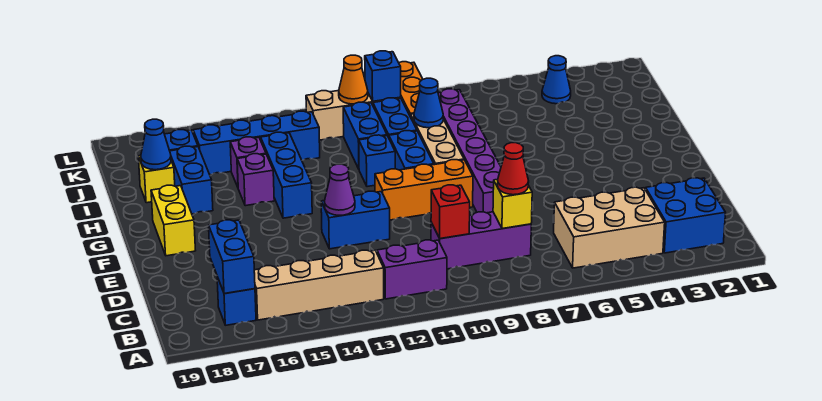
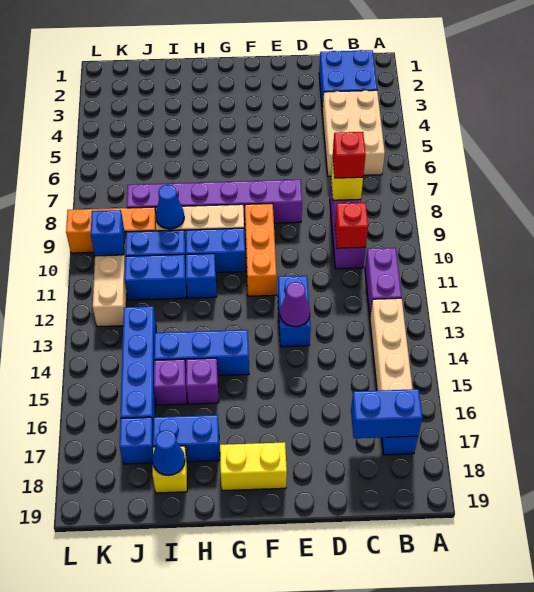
red cone C8 level 3 -> red brick C8 level 3
blue cone K4 level 1 -> none
orange cone K11 level 2 -> none

